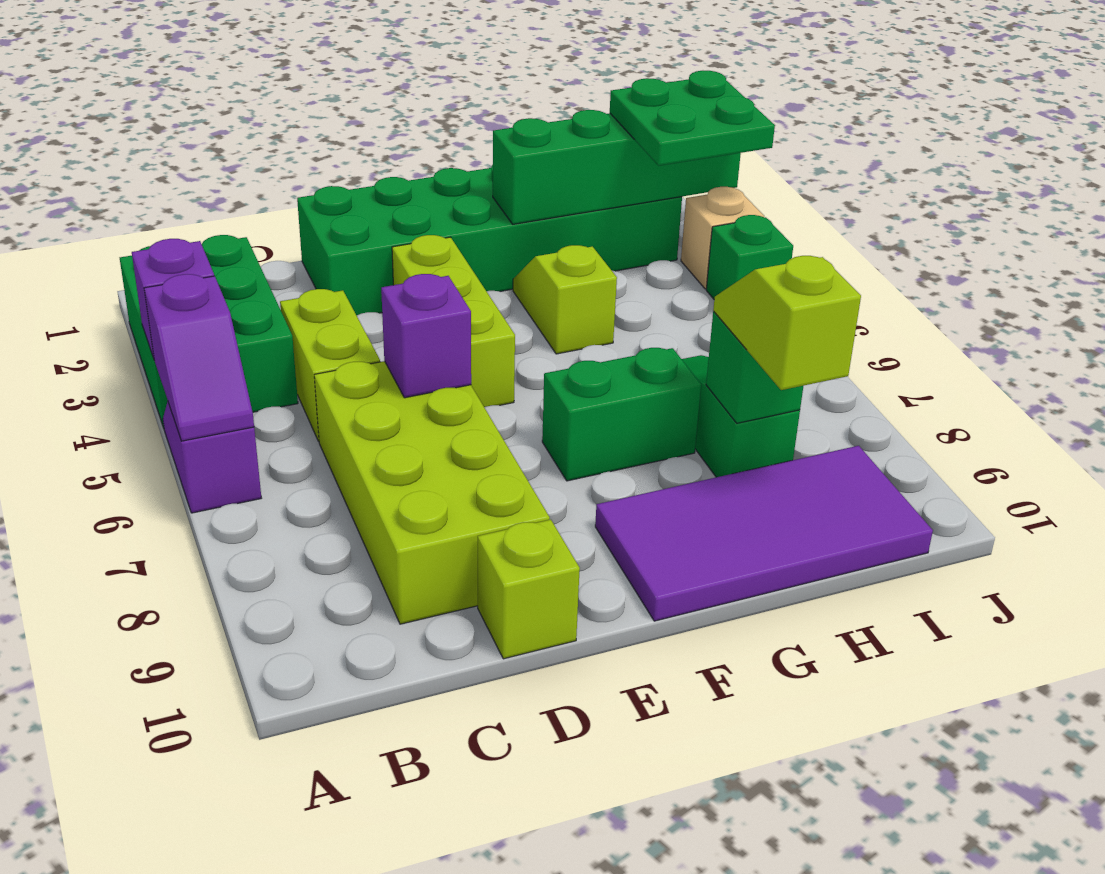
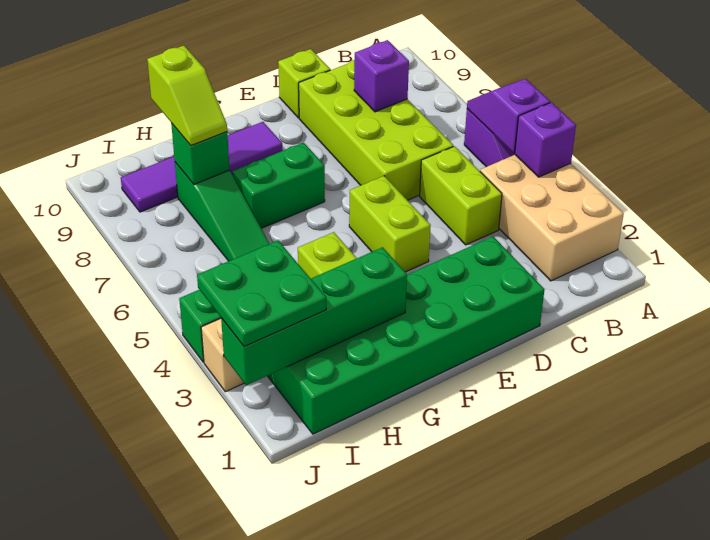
green brick A2:B4 level 1 -> tan brick A2:B4 level 1
purple brick D6 level 2 -> purple brick C8 level 2
lime brick E3:E5 level 1 -> lime brick E4:E5 level 1
purple tile F9:I10 level 1 -> purple tile F9:I9 level 1

